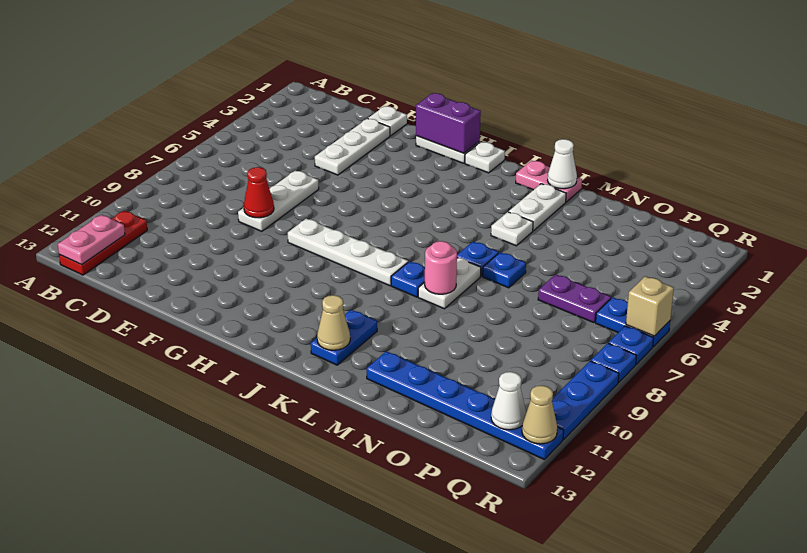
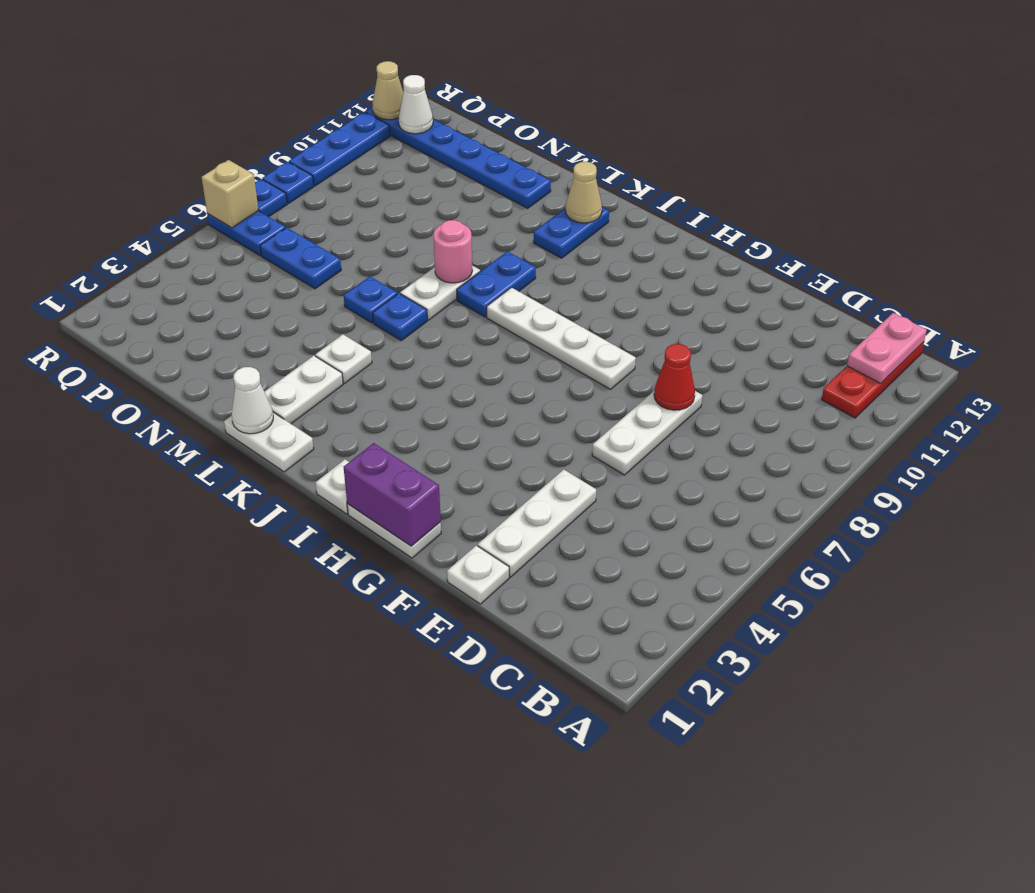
pink plate K1:L1 level 1 -> white plate K1:L1 level 1
blue plate K8 level 1 -> blue plate K8:K9 level 1
purple plate O6:P6 level 1 -> blue plate O6:P6 level 1

